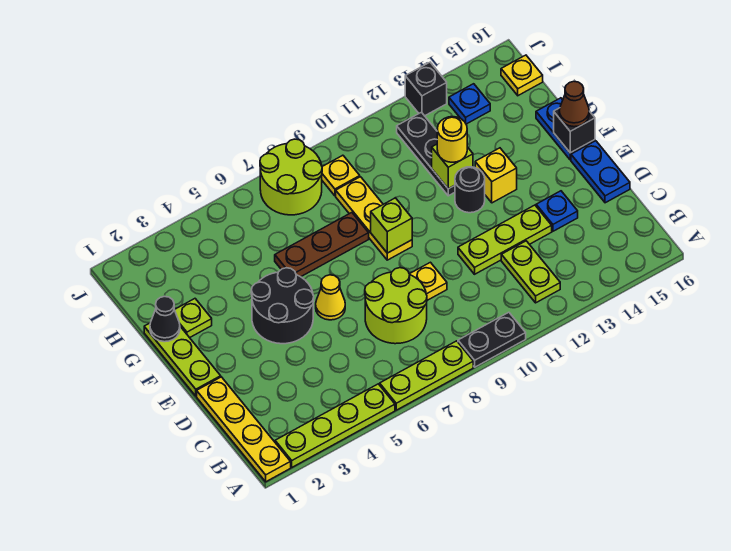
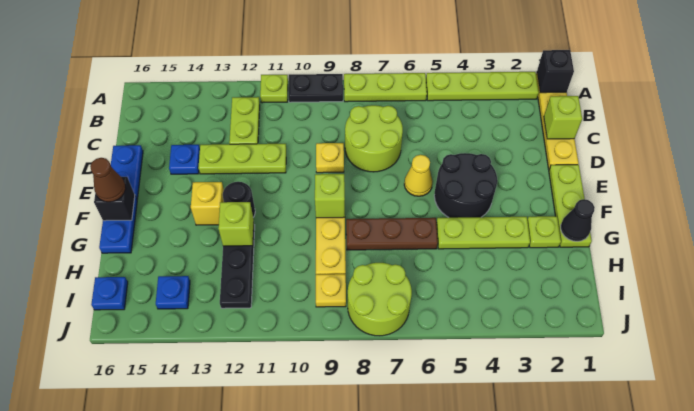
none -> lime plate A11 level 1
none -> lime brick C1 level 2
none -> lime plate G3:G5 level 1
yellow round brick G12 level 3 -> none
yellow plate I16 level 1 -> blue plate I16 level 1
black brick J13 level 1 -> black brick A1 level 2

